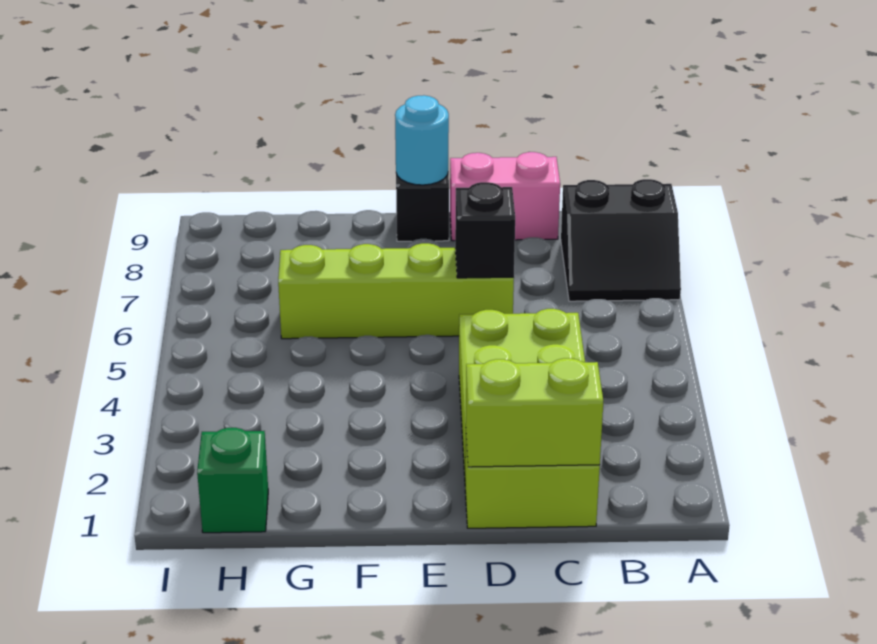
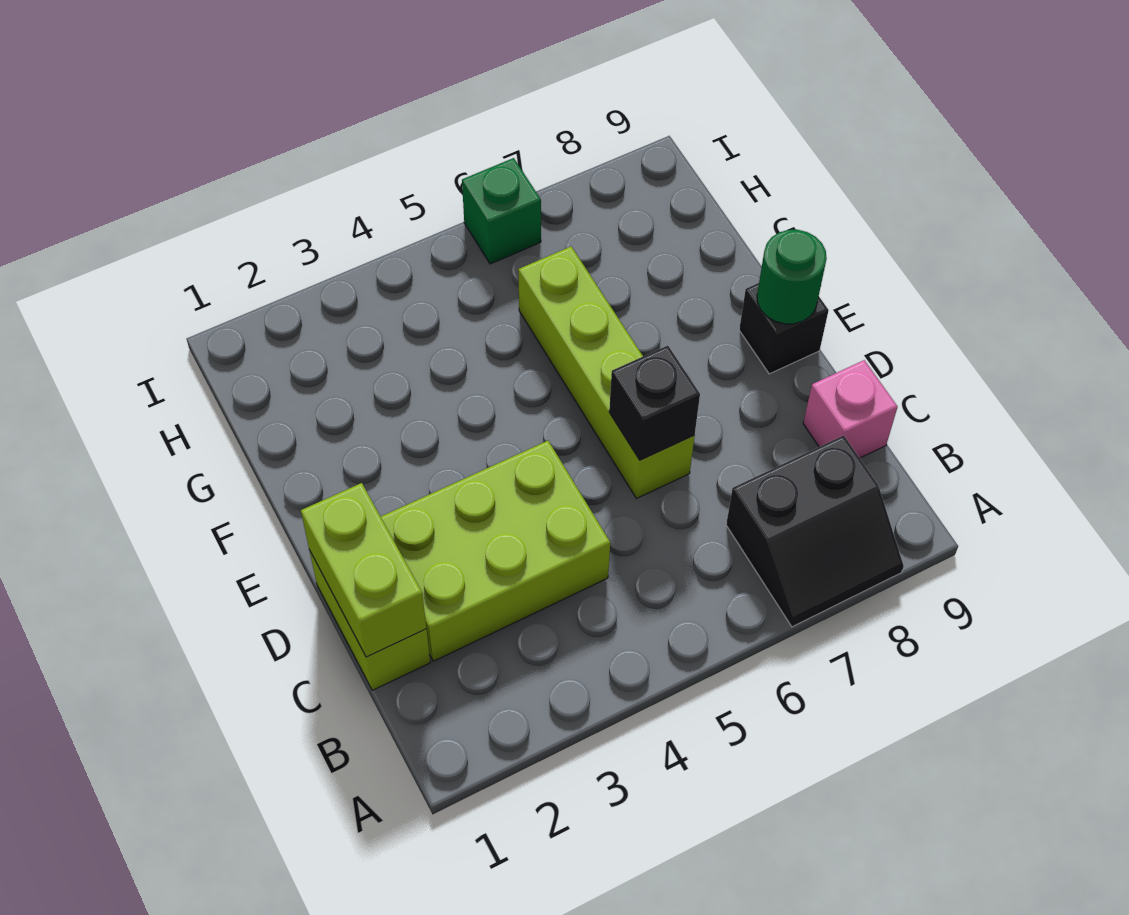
black slope A7:B8 level 1 top 8 -> black slope A7:B8 level 1 top B
pink brick C9:D9 level 1 -> pink brick C9 level 1
cyan round brick E9 level 2 -> green round brick E9 level 2
green brick H1 level 1 -> green brick I6 level 1

